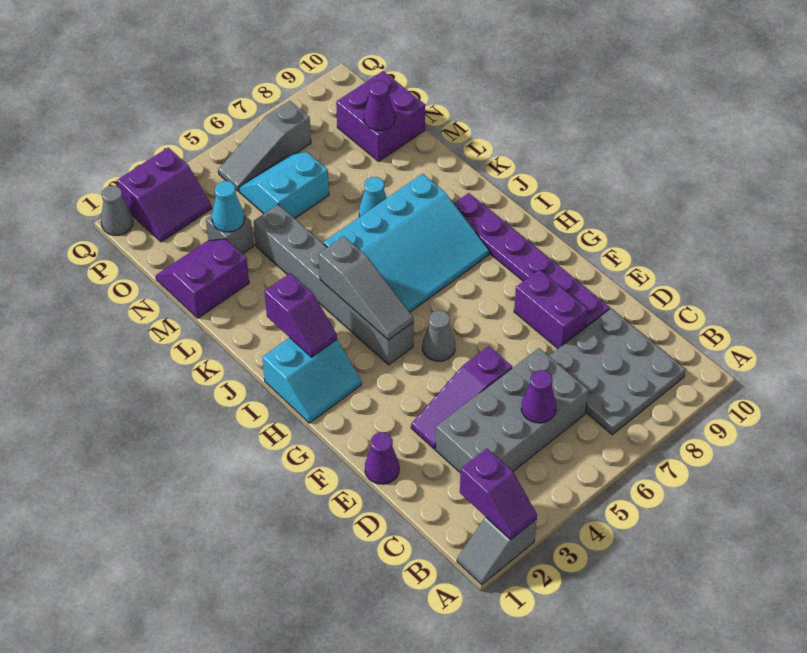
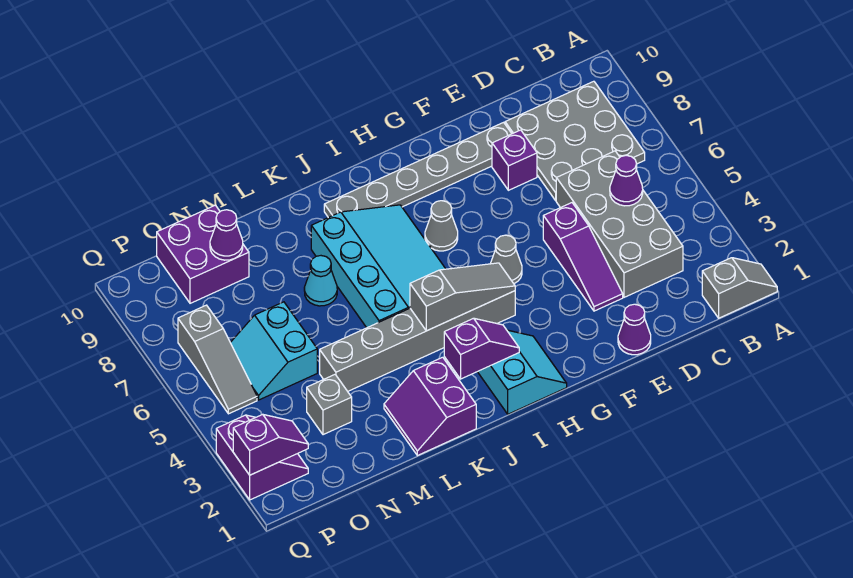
grey slope A1:A2 level 1 top 2 -> grey slope A1:B1 level 1 top B
purple slope A2:B2 level 2 top B -> purple slope P2:Q2 level 2 top Q
purple brick E8:F8 level 1 -> purple brick E8 level 1
purple plate E9:J9 level 1 -> grey plate E9:J9 level 1
purple slope M1:N2 level 1 top M -> purple slope K1:L2 level 1 top K
cyan cone N3 level 2 -> none
grey cone Q1 level 1 -> grey cone H7 level 1

